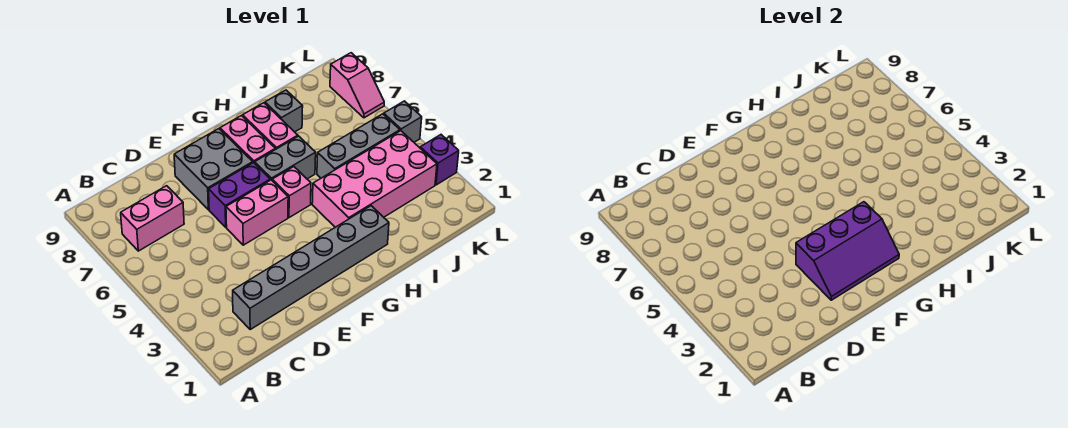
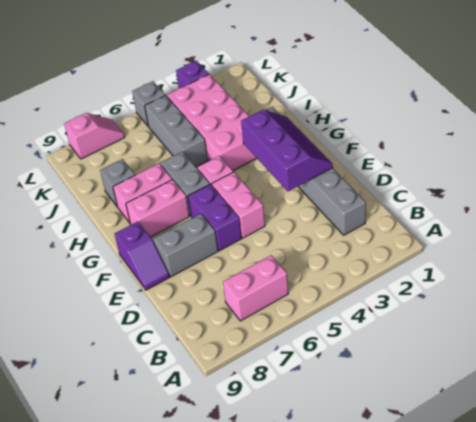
pink brick B7:C7 level 1 -> pink brick B6:B7 level 1
grey brick E7:F8 level 1 -> grey brick E7:E8 level 1
none -> purple slope E9:F9 level 1 top F

